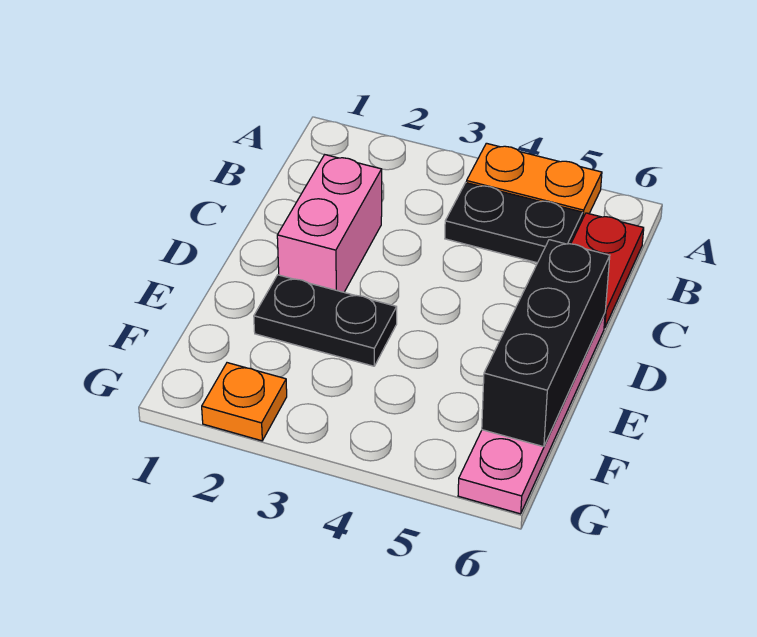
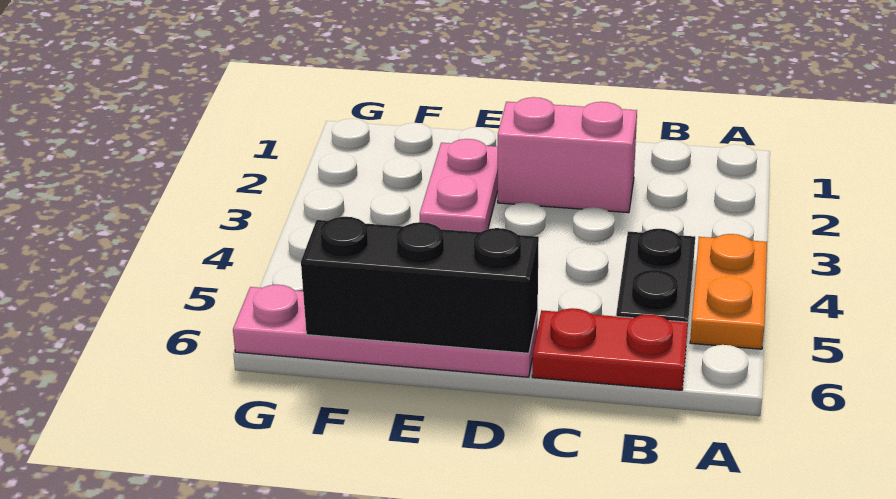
black plate E2:E3 level 1 -> pink plate E2:E3 level 1
orange plate G2 level 1 -> none

